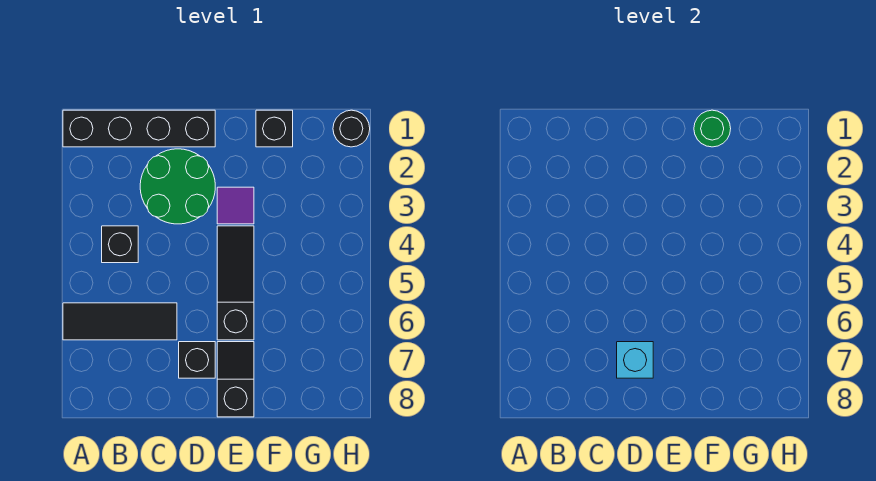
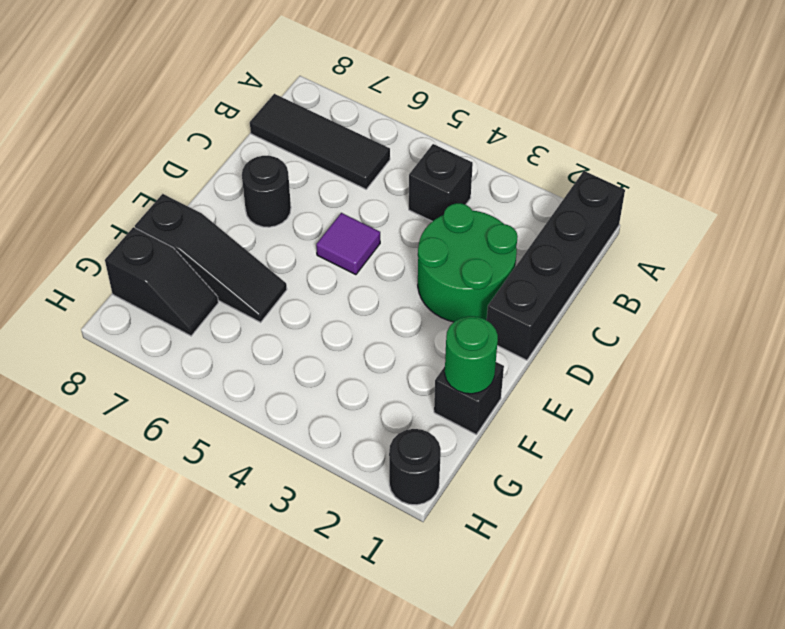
black tile A6:C6 level 1 -> black tile B6:B8 level 1
black brick D7 level 1 -> black round brick D7 level 1
cyan brick D7 level 2 -> none
purple tile E3 level 1 -> purple tile D5 level 1
black slope E4:E6 level 1 top 6 -> black slope F6:F8 level 1 top 8
black slope E7:E8 level 1 top 8 -> black slope G7:G8 level 1 top 8

